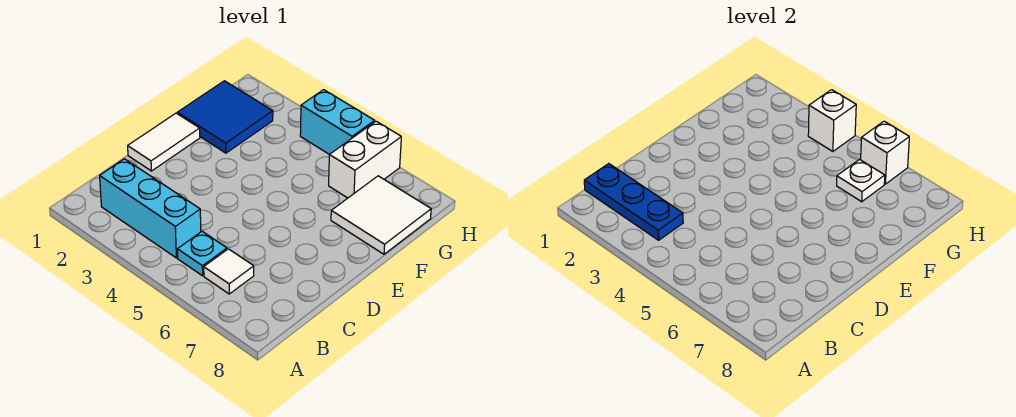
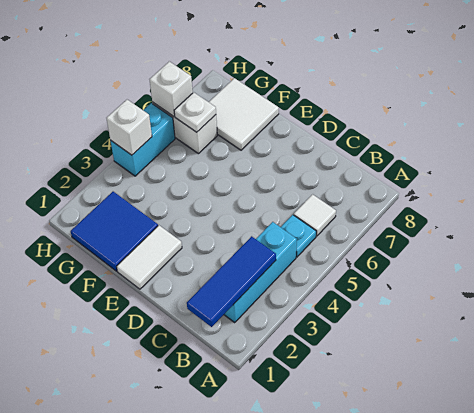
blue plate B1:B3 level 2 -> blue tile B1:B3 level 2
white tile D1:E1 level 1 -> white tile E1:E2 level 1

